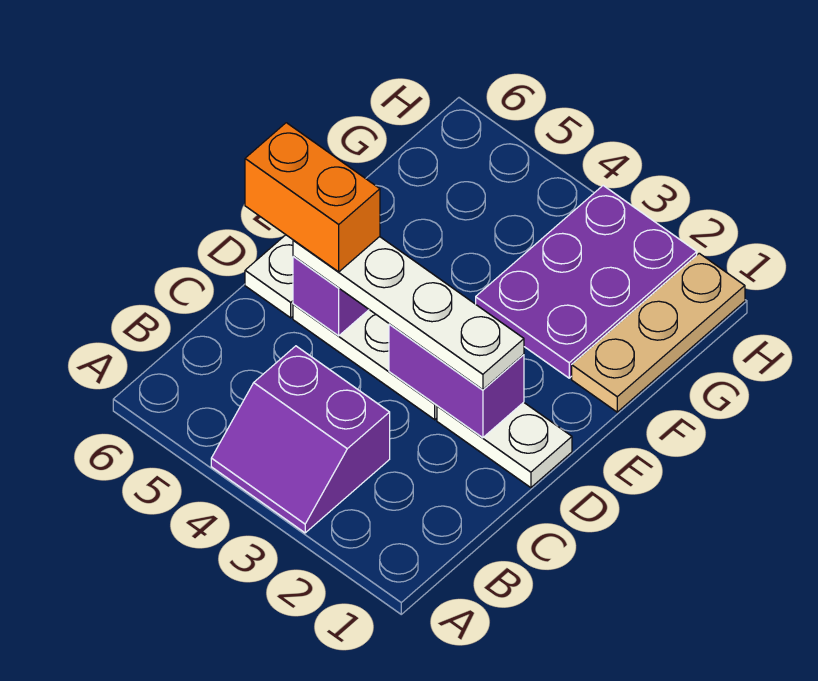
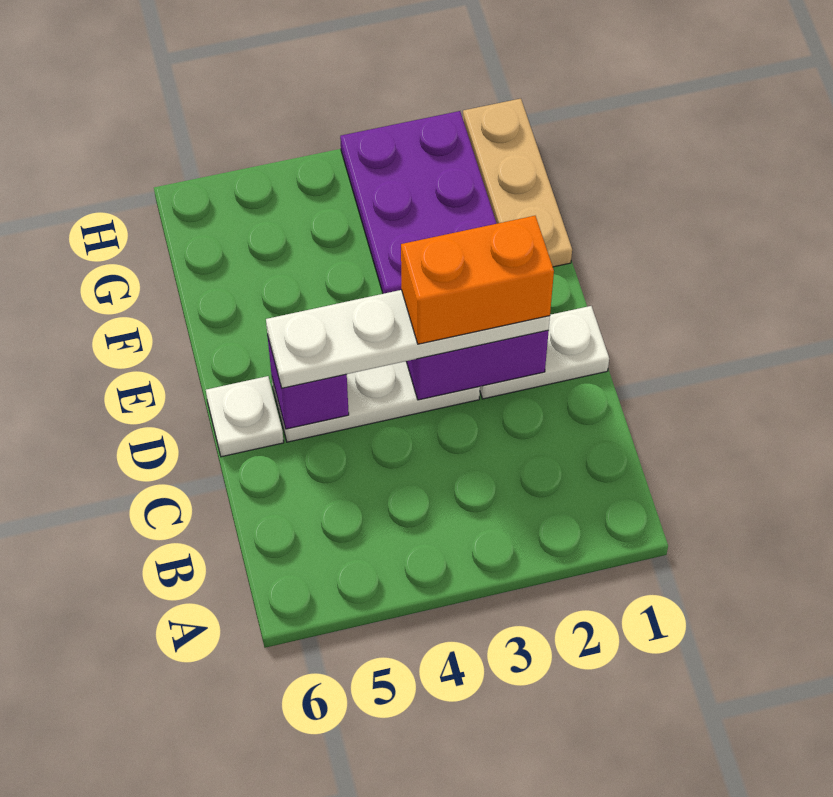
purple slope A3:B4 level 1 top B -> none
orange brick D5:D6 level 4 -> orange brick D2:D3 level 4

